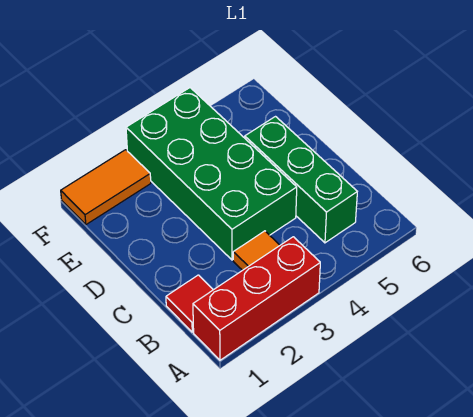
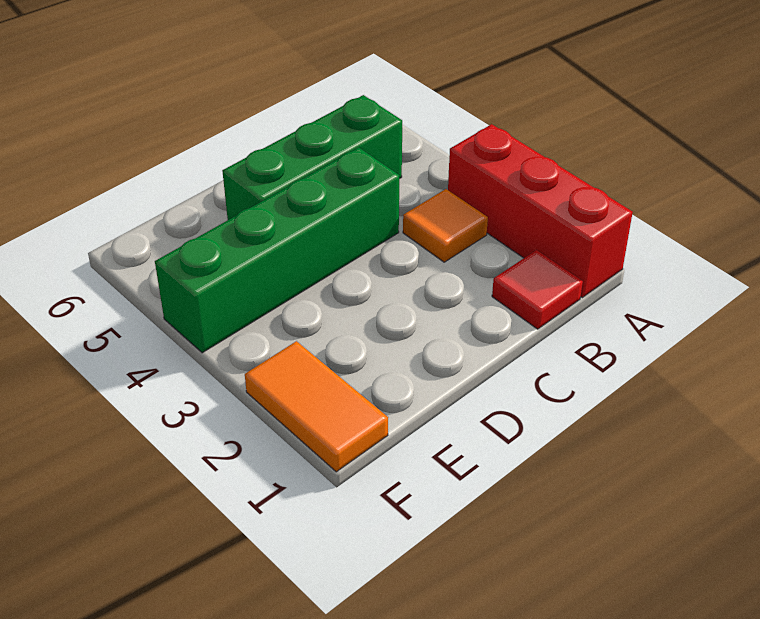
green brick C3:F4 level 1 -> green brick C4:F4 level 1

